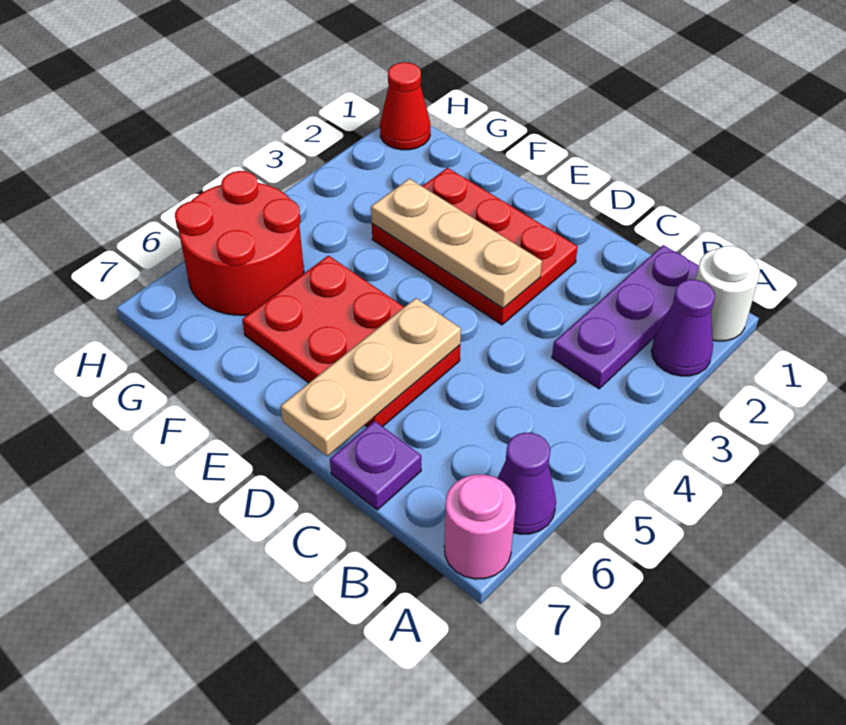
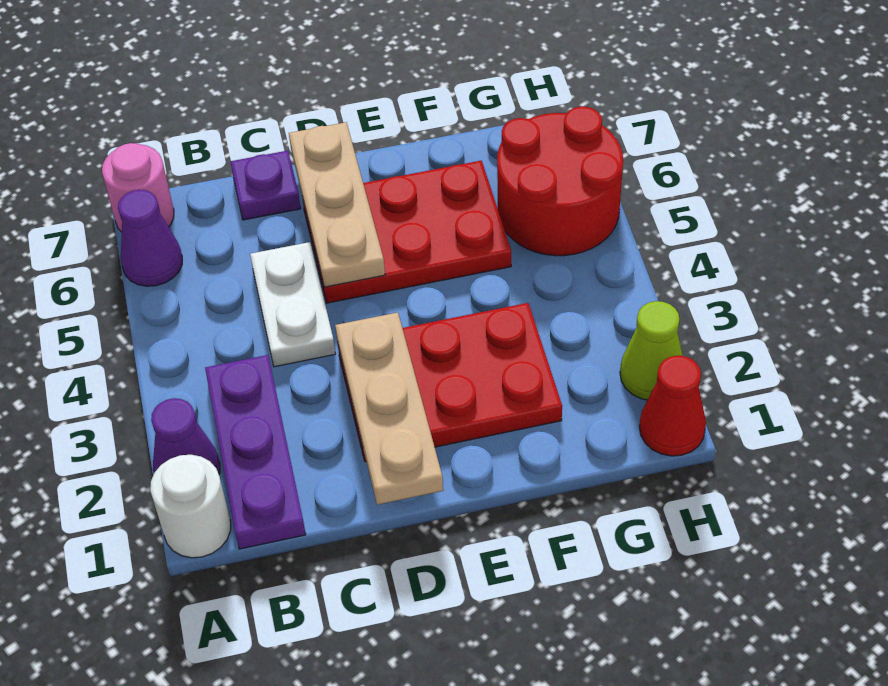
none -> white plate C4:C5 level 1
tan plate D3:F3 level 2 -> tan plate D1:D3 level 2
none -> lime cone H2 level 1

